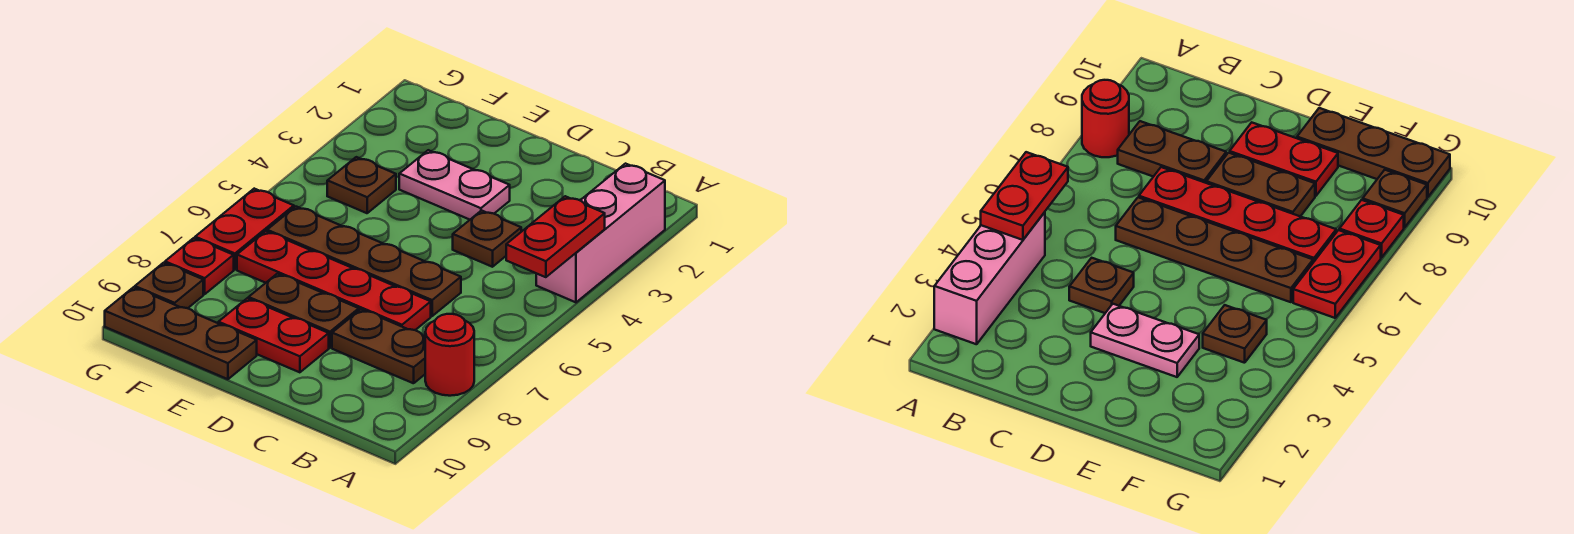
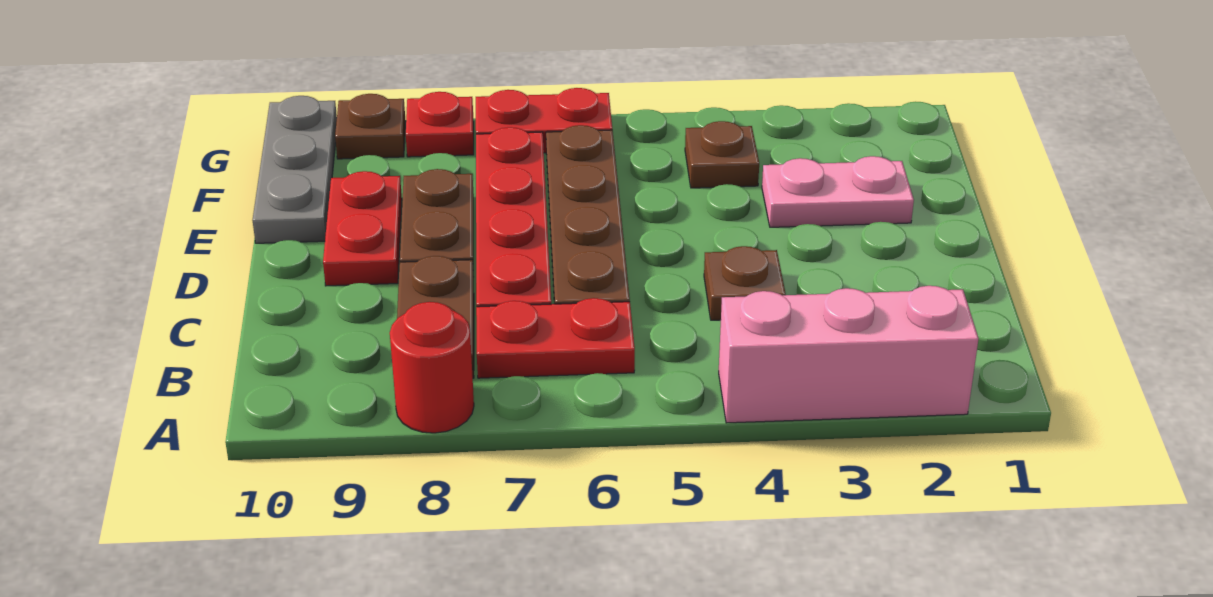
red plate A4:A5 level 2 -> red plate B6:B7 level 1
pink plate D3:E3 level 1 -> pink plate E2:E3 level 1
brown plate E10:G10 level 1 -> grey plate E10:G10 level 1

